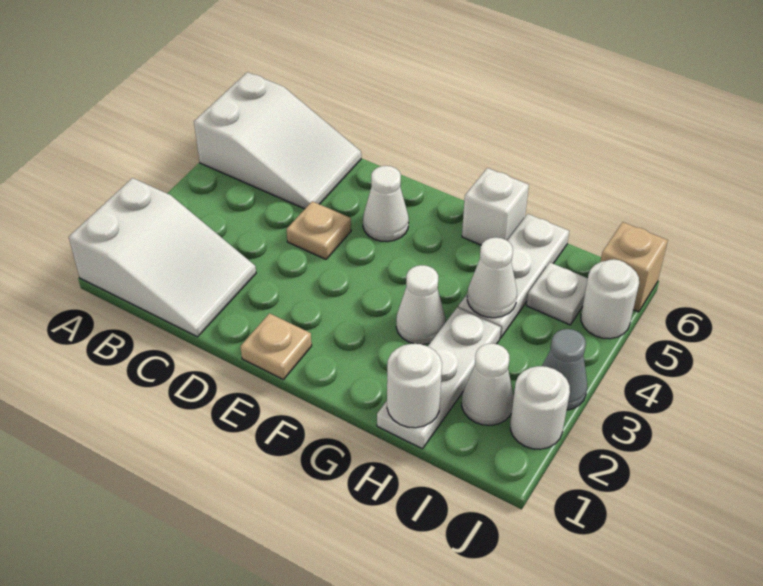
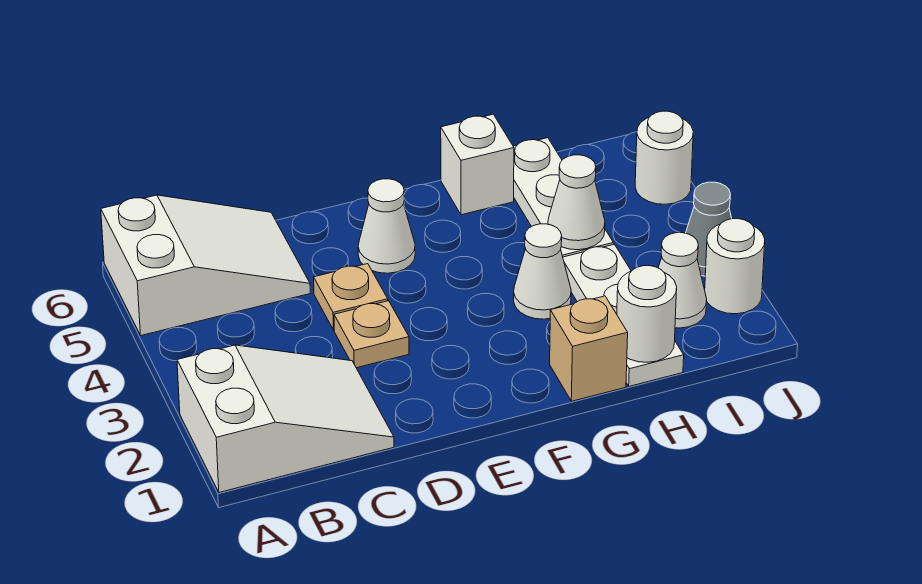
tan plate E1 level 1 -> tan plate D3 level 1
white plate I5 level 1 -> none
tan brick J6 level 1 -> tan brick G1 level 1

